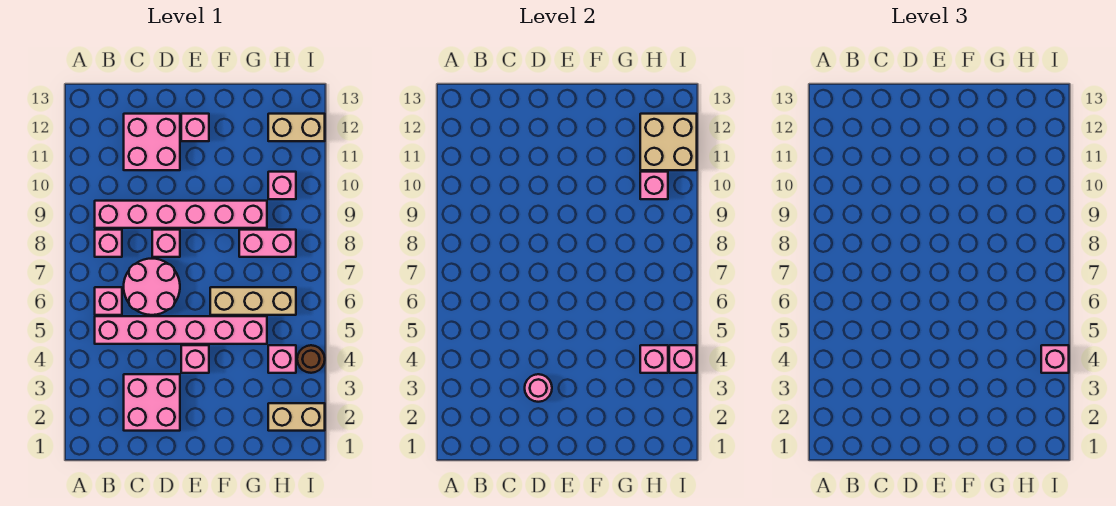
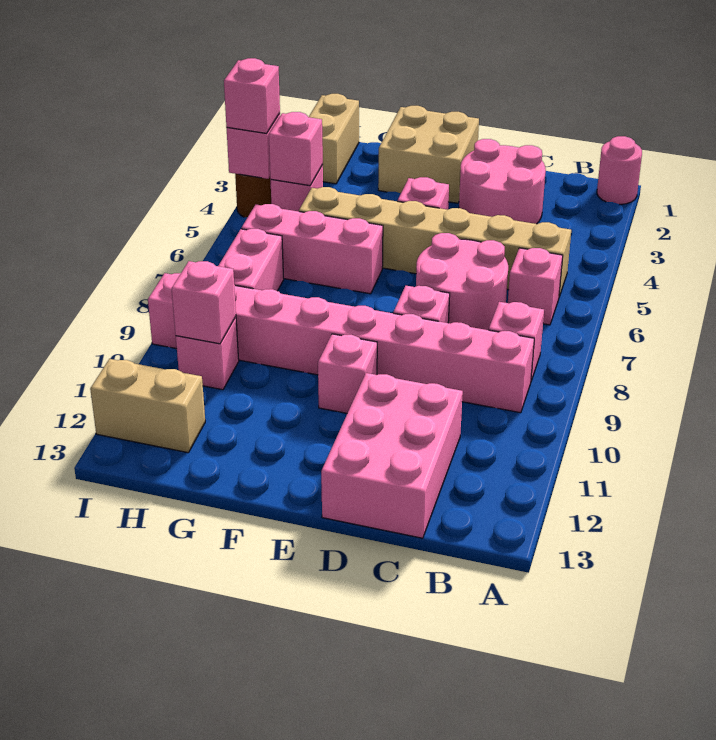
pink brick B5:G5 level 1 -> tan brick B5:G5 level 1
pink brick B9:G9 level 1 -> pink brick B9:I9 level 1
pink brick C2:D3 level 1 -> pink round brick C2:D3 level 1
pink brick C11:D12 level 1 -> pink brick C11:D13 level 1
pink round brick D3 level 2 -> pink round brick A1 level 1
pink brick E12 level 1 -> pink brick E10 level 1
tan brick F6:H6 level 1 -> pink brick F6:H6 level 1
pink brick G8:H8 level 1 -> pink brick H7:H8 level 1
tan brick H2:I2 level 1 -> tan brick H1:H2 level 1
tan brick H11:I12 level 2 -> tan brick E1:F2 level 1

